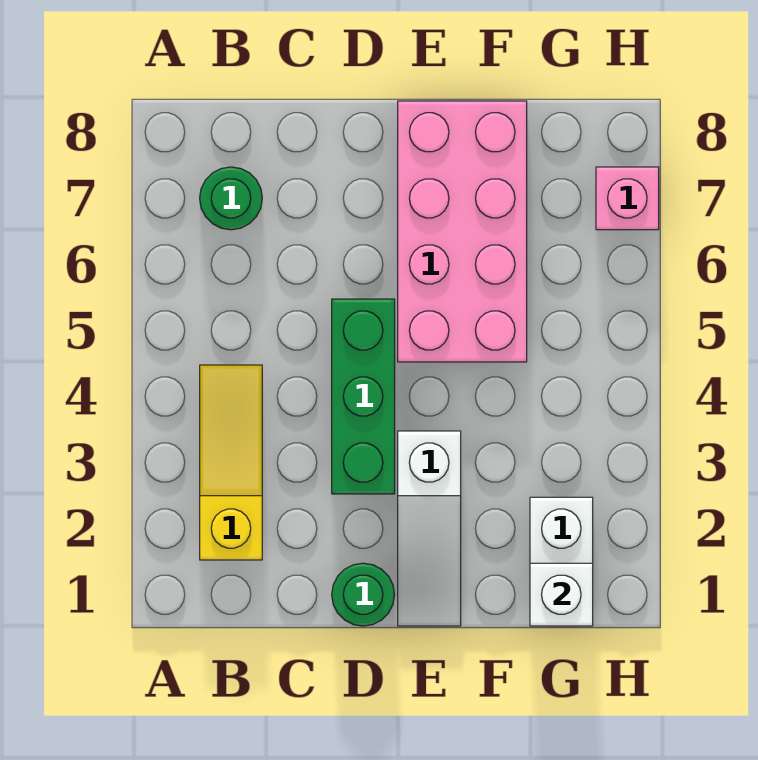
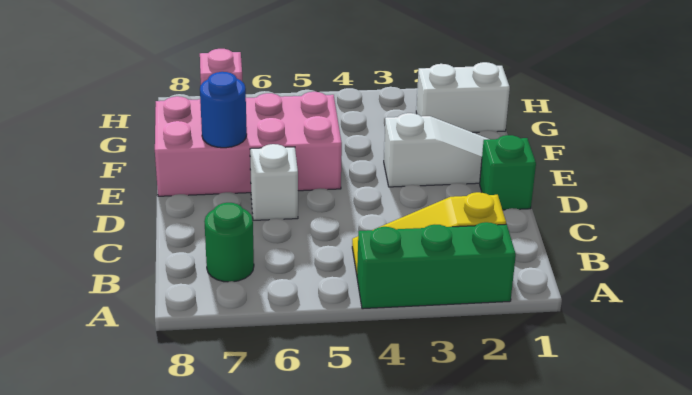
green round brick D1 level 1 -> green brick D1 level 1
green brick D3:D5 level 1 -> green brick A2:A4 level 1
none -> blue round brick E7 level 2
white brick G1 level 2 -> white brick D6 level 1

